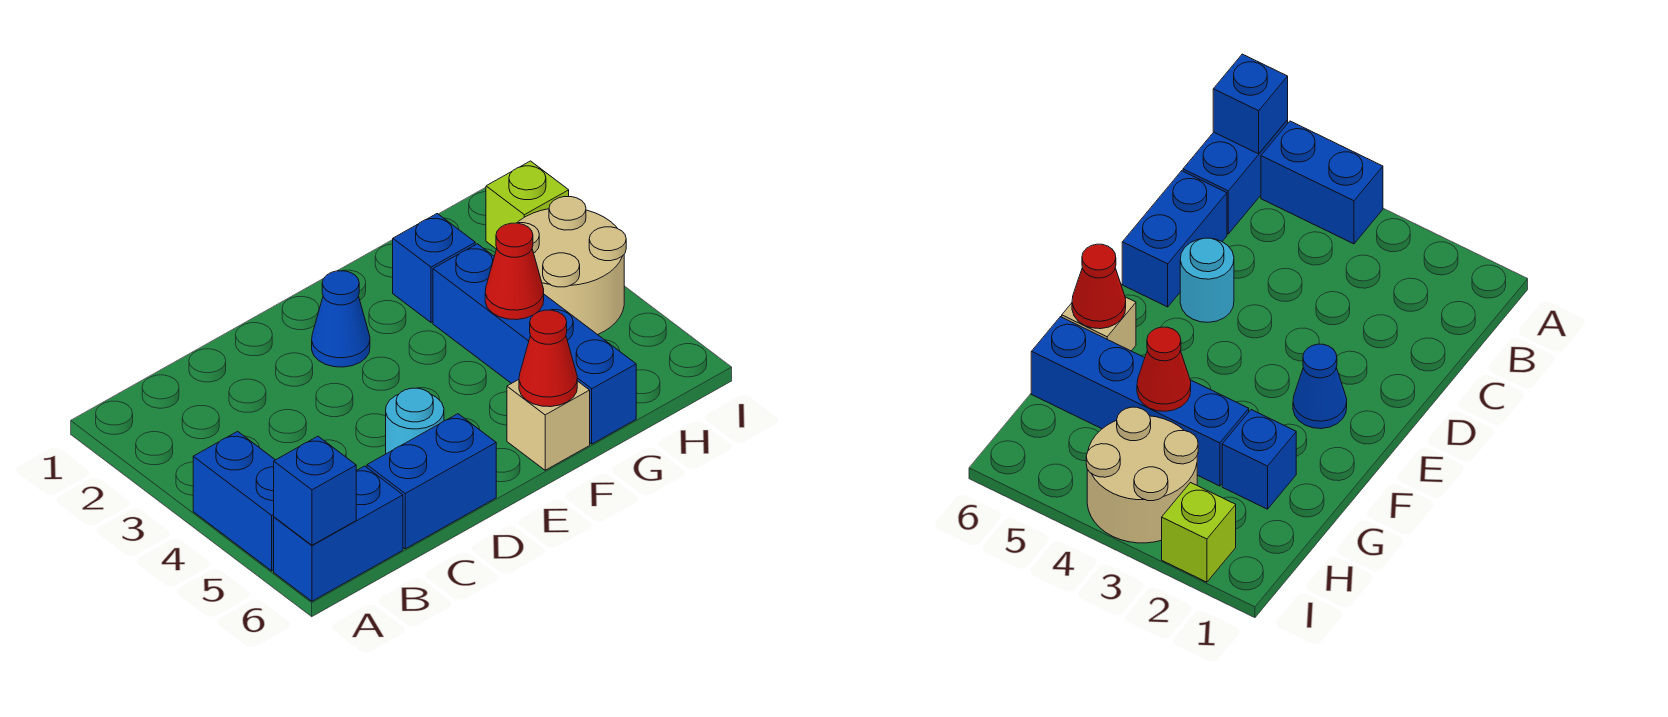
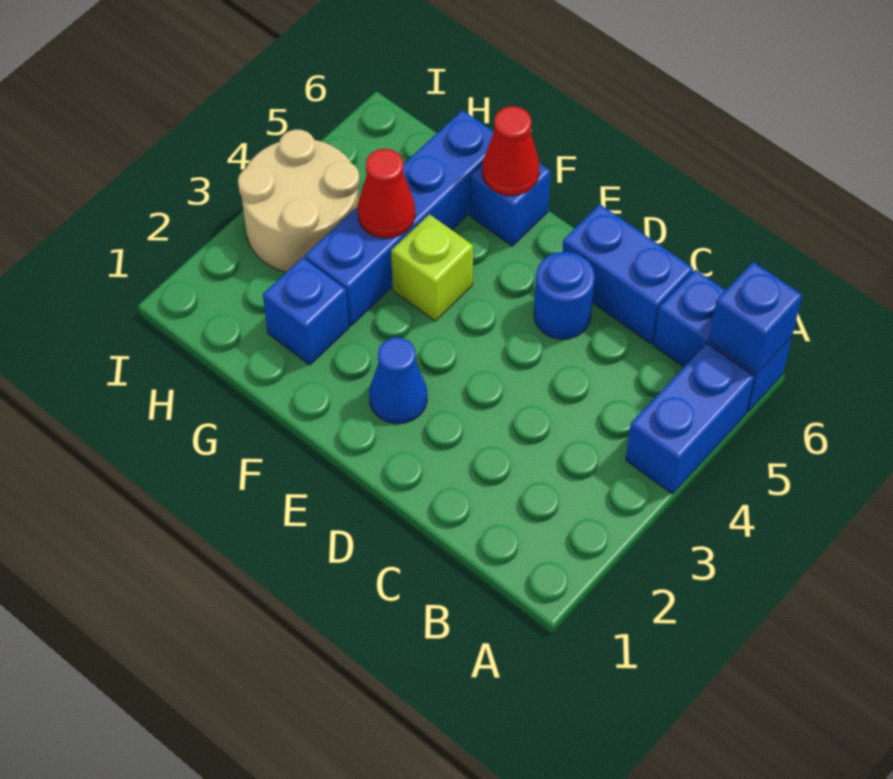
cyan round brick D5 level 1 -> blue round brick D5 level 1
tan brick F6 level 1 -> blue brick F6 level 1
lime brick I2 level 1 -> lime brick F4 level 1

